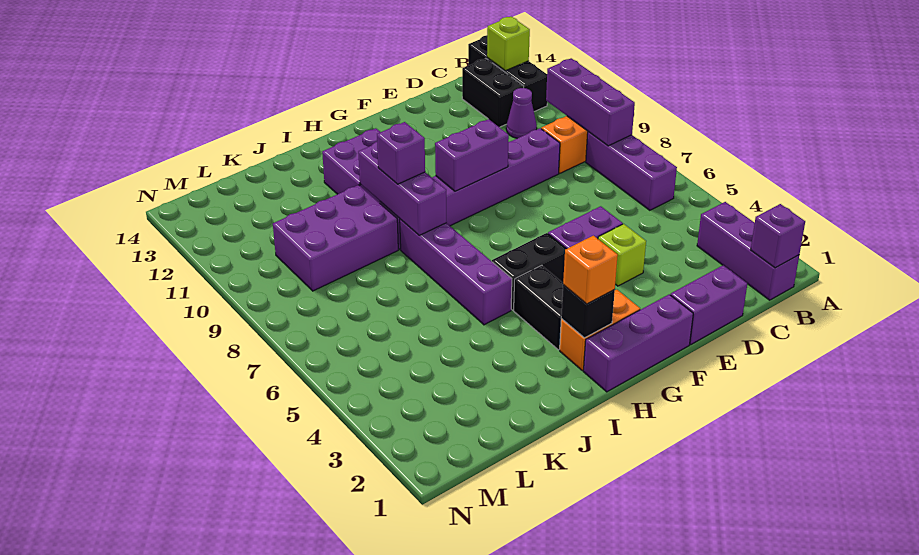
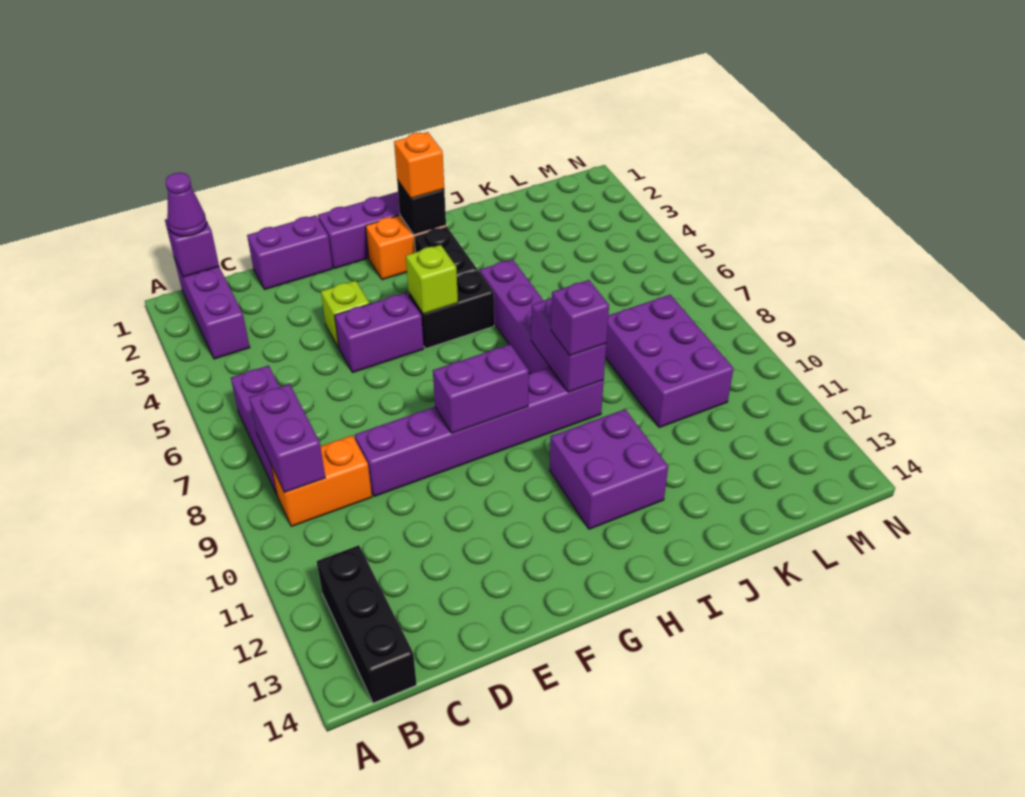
purple brick B8:B10 level 2 -> purple brick B8:B9 level 2
lime brick B13 level 2 -> lime brick G5 level 2
purple cone C11 level 1 -> purple cone B1 level 3
black brick C12:C13 level 1 -> none
purple brick I8:I10 level 2 -> purple brick I8:I9 level 2
purple brick J9:L10 level 1 -> purple brick K8:L10 level 1

